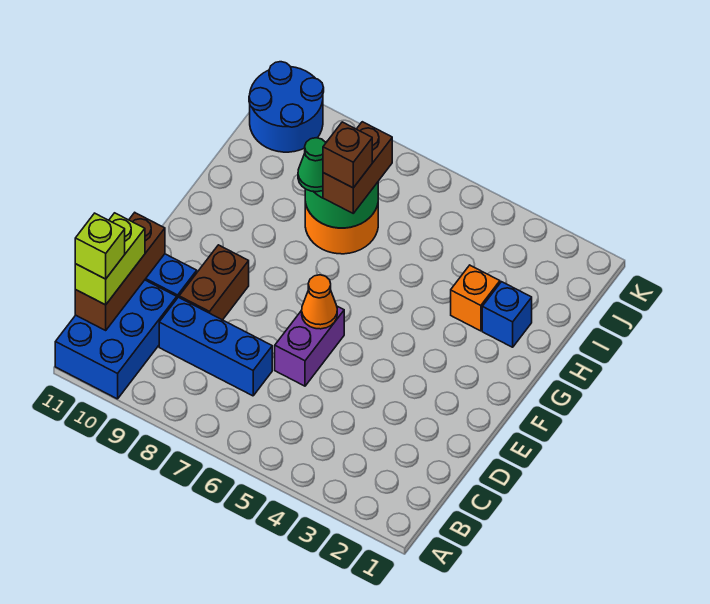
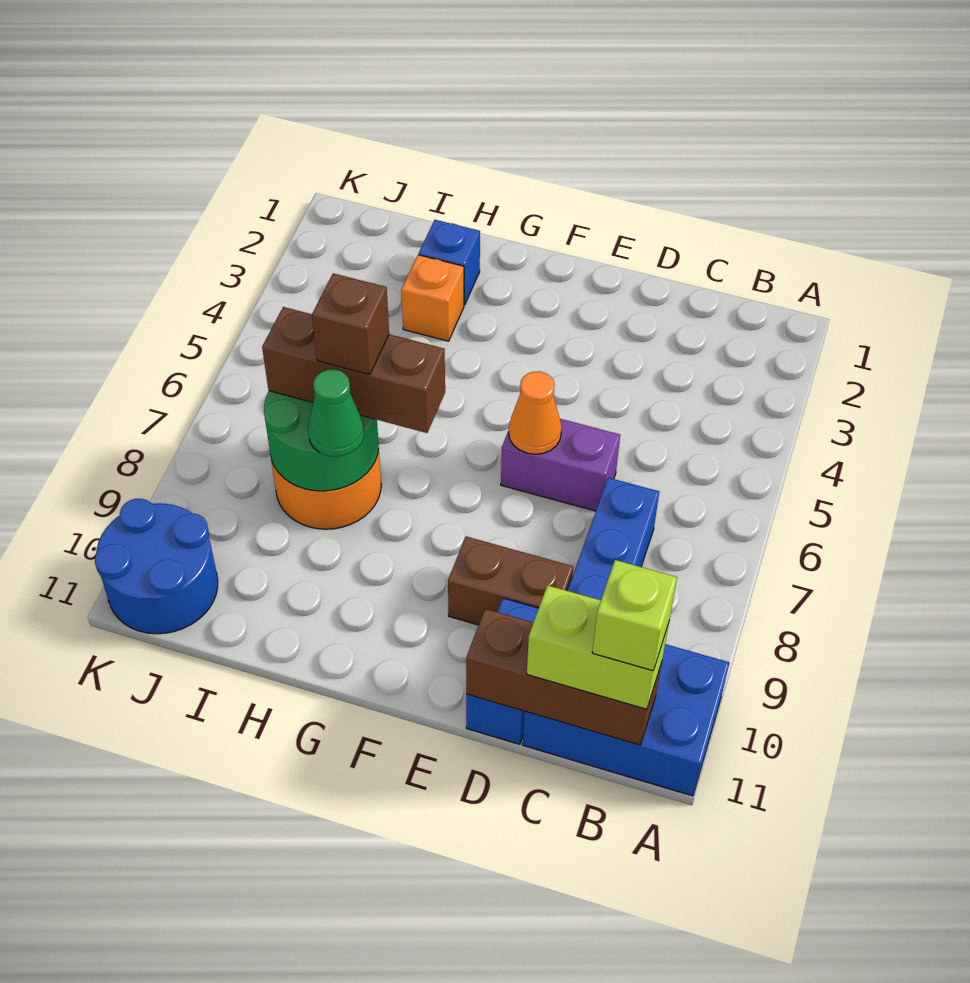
brown brick H7:I7 level 3 -> brown brick G7:I7 level 3

